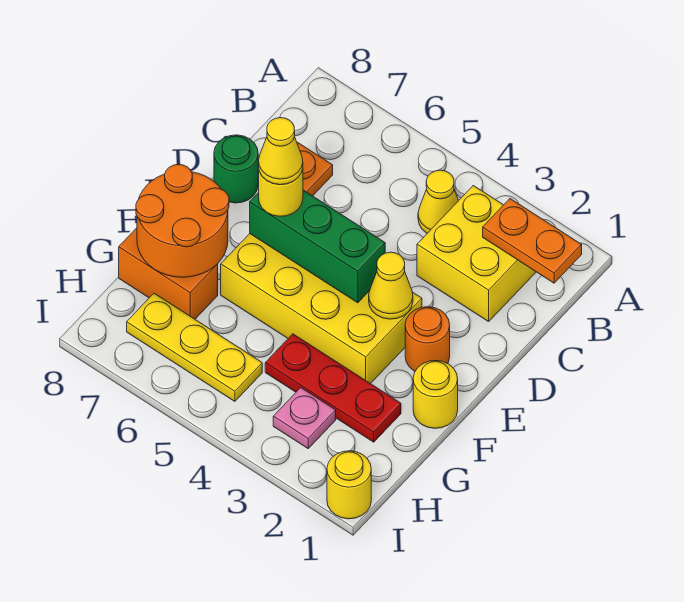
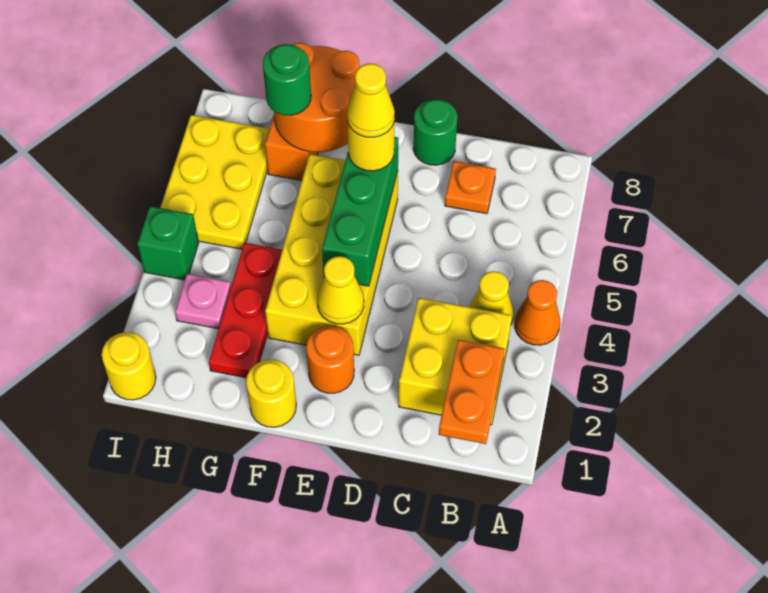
none -> orange cone A4 level 1
none -> green round brick G7 level 3
yellow plate H5:H7 level 1 -> yellow plate H5:I7 level 1
none -> green brick I4 level 1

